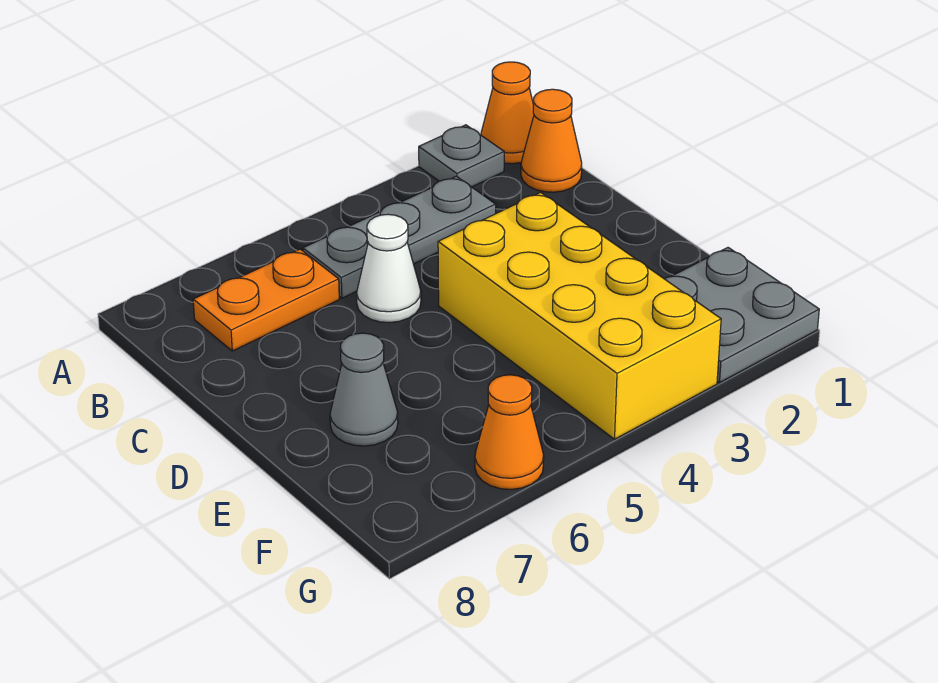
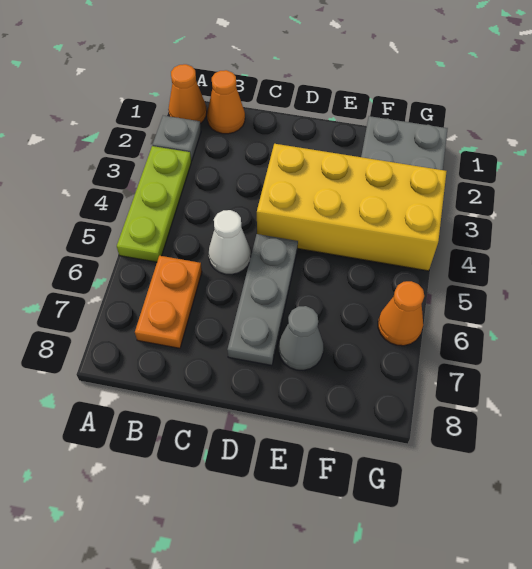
none -> lime plate A3:A5 level 1
grey plate B3:B5 level 1 -> grey plate D5:D7 level 1

